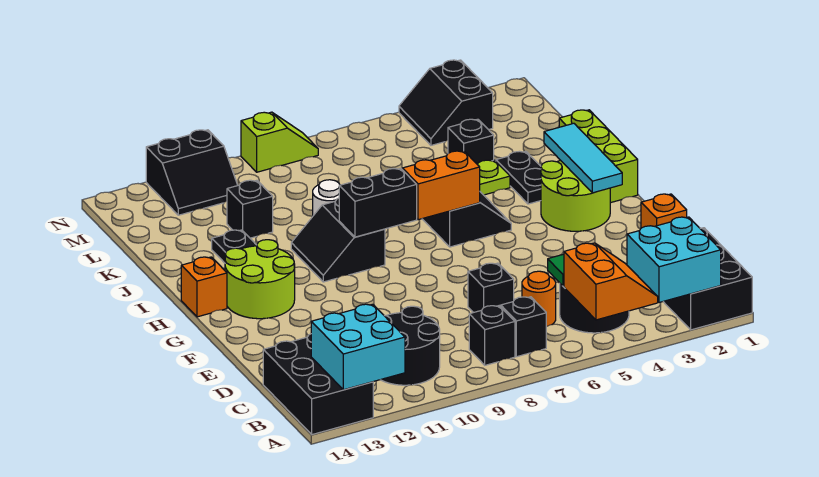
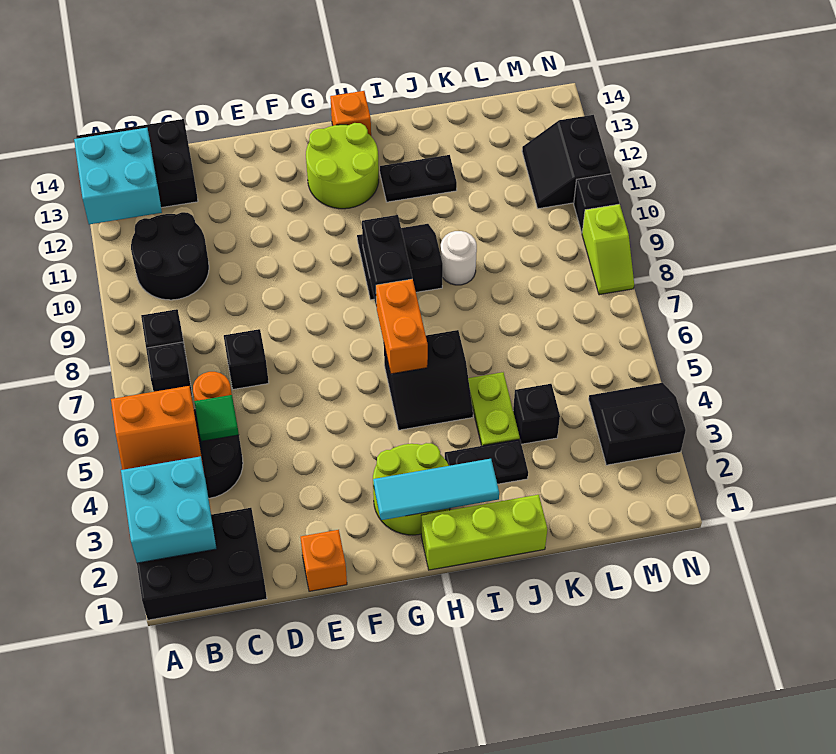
black brick K11 level 1 -> black brick N10 level 1

